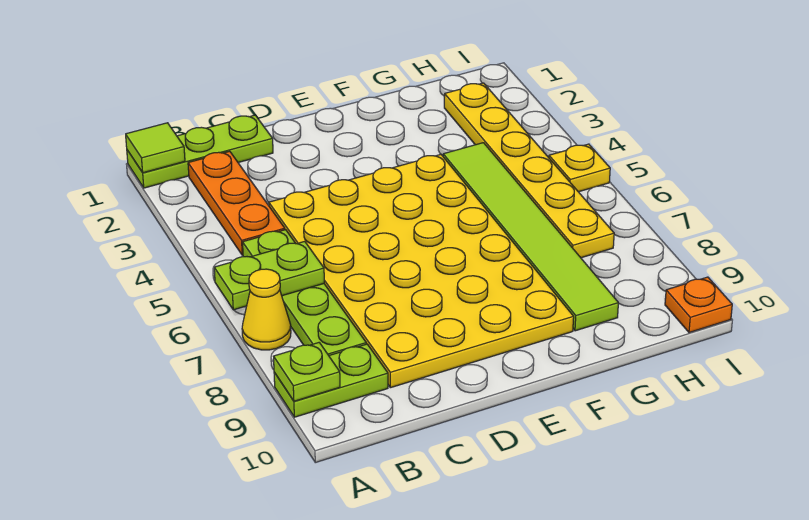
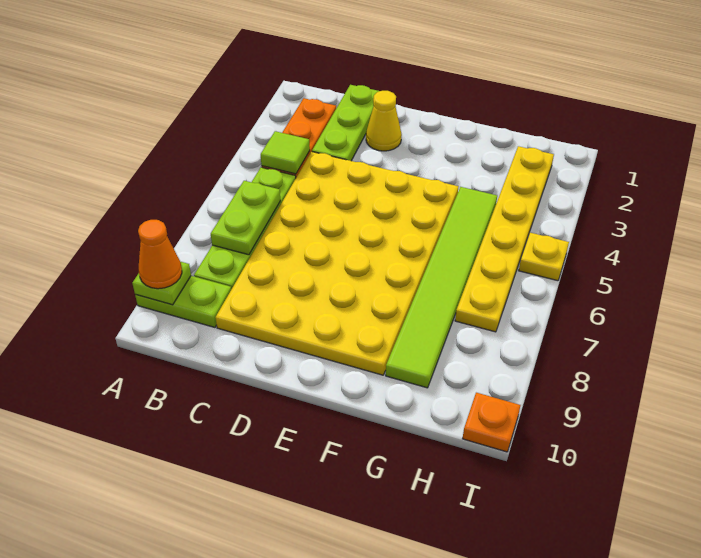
lime plate A1:C1 level 1 -> lime plate C1:C3 level 1
lime tile A1 level 2 -> lime tile B4 level 2
lime plate A6:B6 level 2 -> lime plate B6:B7 level 2
yellow cone A7 level 1 -> yellow cone D2 level 1
none -> orange cone A9 level 3

